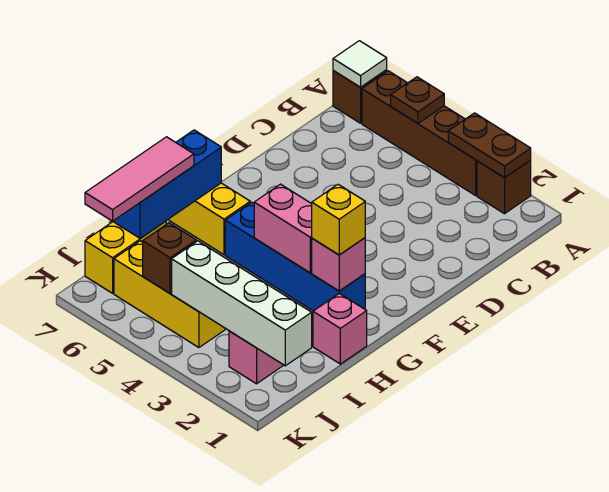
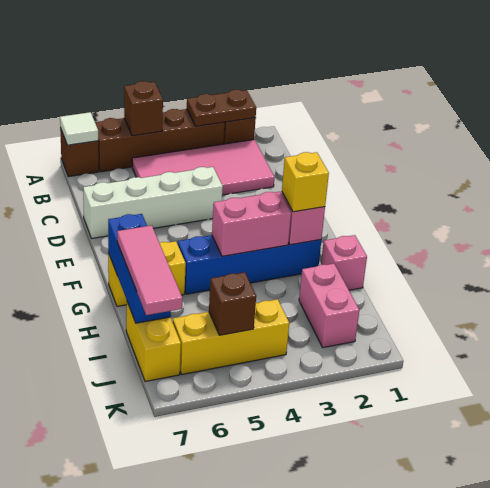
brown plate A5 level 2 -> brown brick A5 level 2
none -> pink tile B2:C5 level 1
white brick J1:J4 level 2 -> white brick D4:D7 level 1

